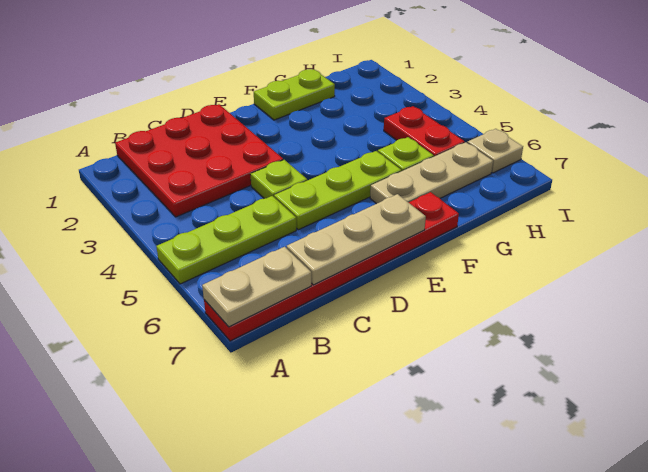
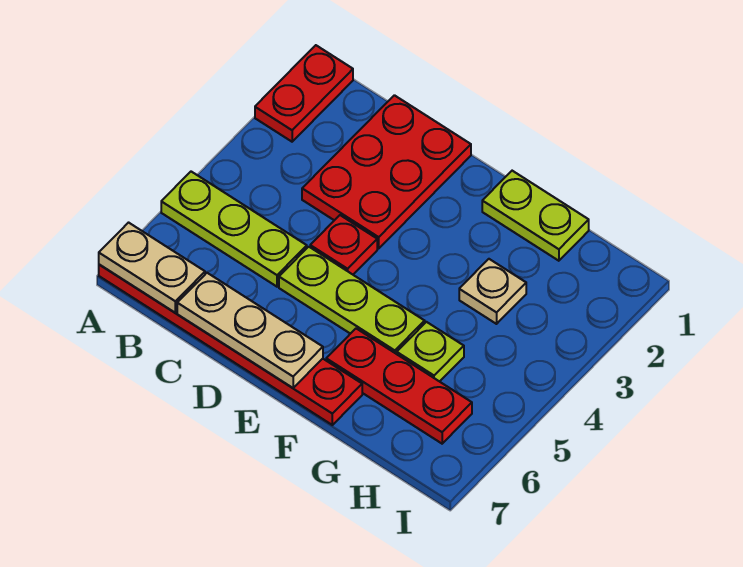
red plate B1:D3 level 1 -> red plate C1:D3 level 1
lime plate D4 level 1 -> red plate D4 level 1
tan plate F6:H6 level 1 -> red plate F6:H6 level 1
red plate H4:H5 level 1 -> red plate A1:A2 level 1
tan plate I6 level 1 -> tan plate G3 level 1

